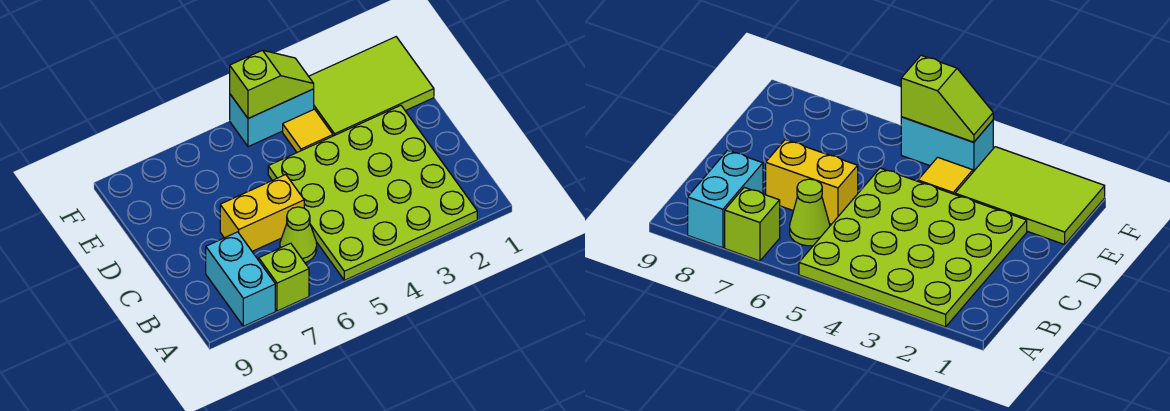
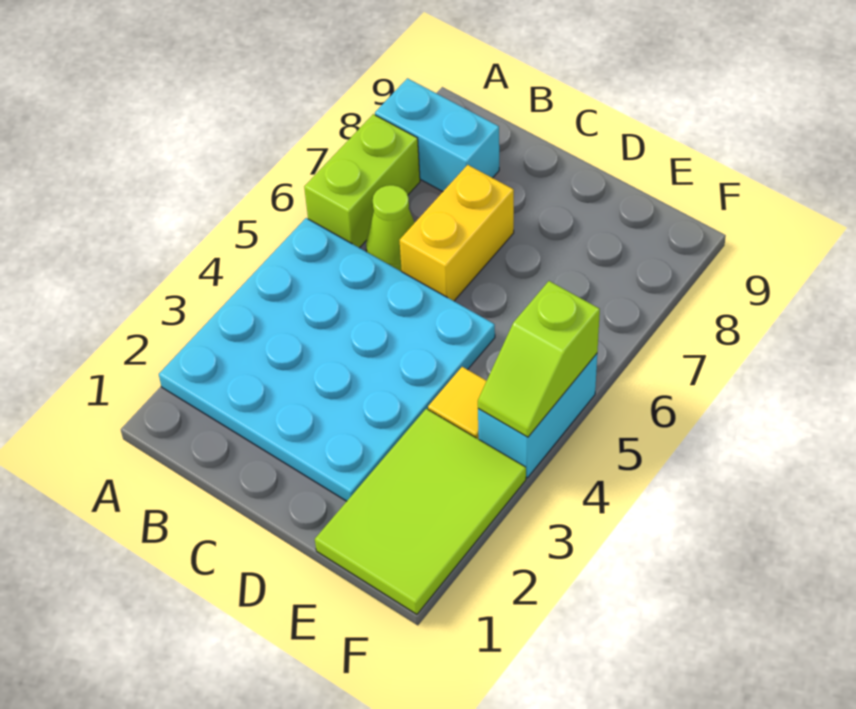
lime plate A2:D5 level 1 -> cyan plate A2:D5 level 1
lime brick A7 level 1 -> lime brick A6:A7 level 1

